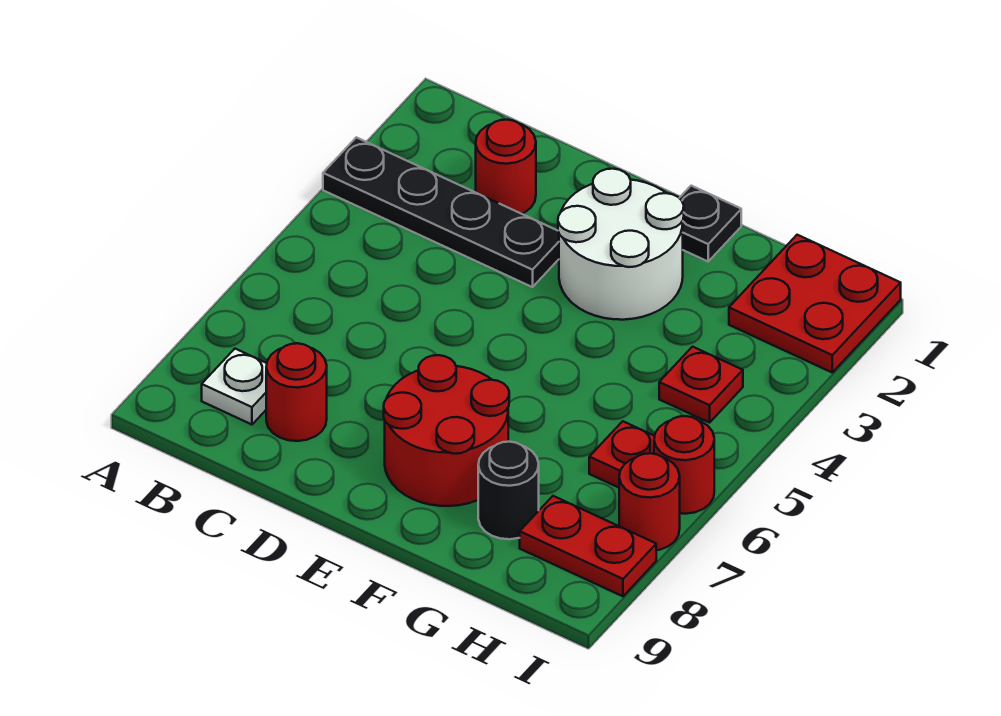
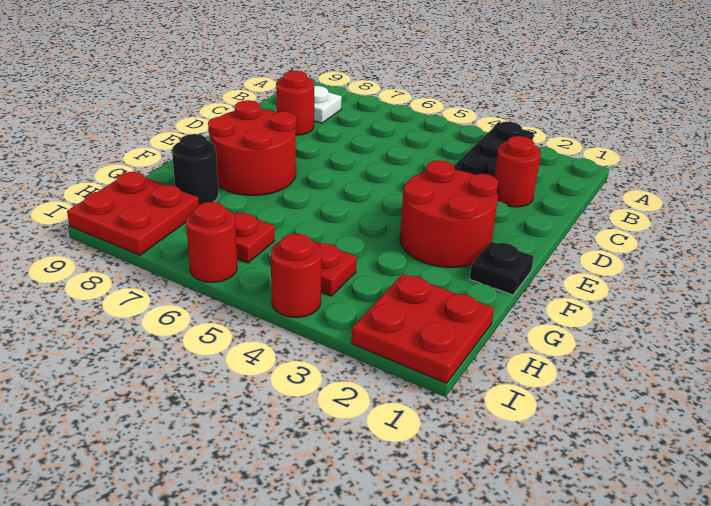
white round brick E2:F3 level 1 -> red round brick E2:F3 level 1
red plate H8:I8 level 1 -> red plate H8:I9 level 1
red round brick I7 level 1 -> red round brick I4 level 1

